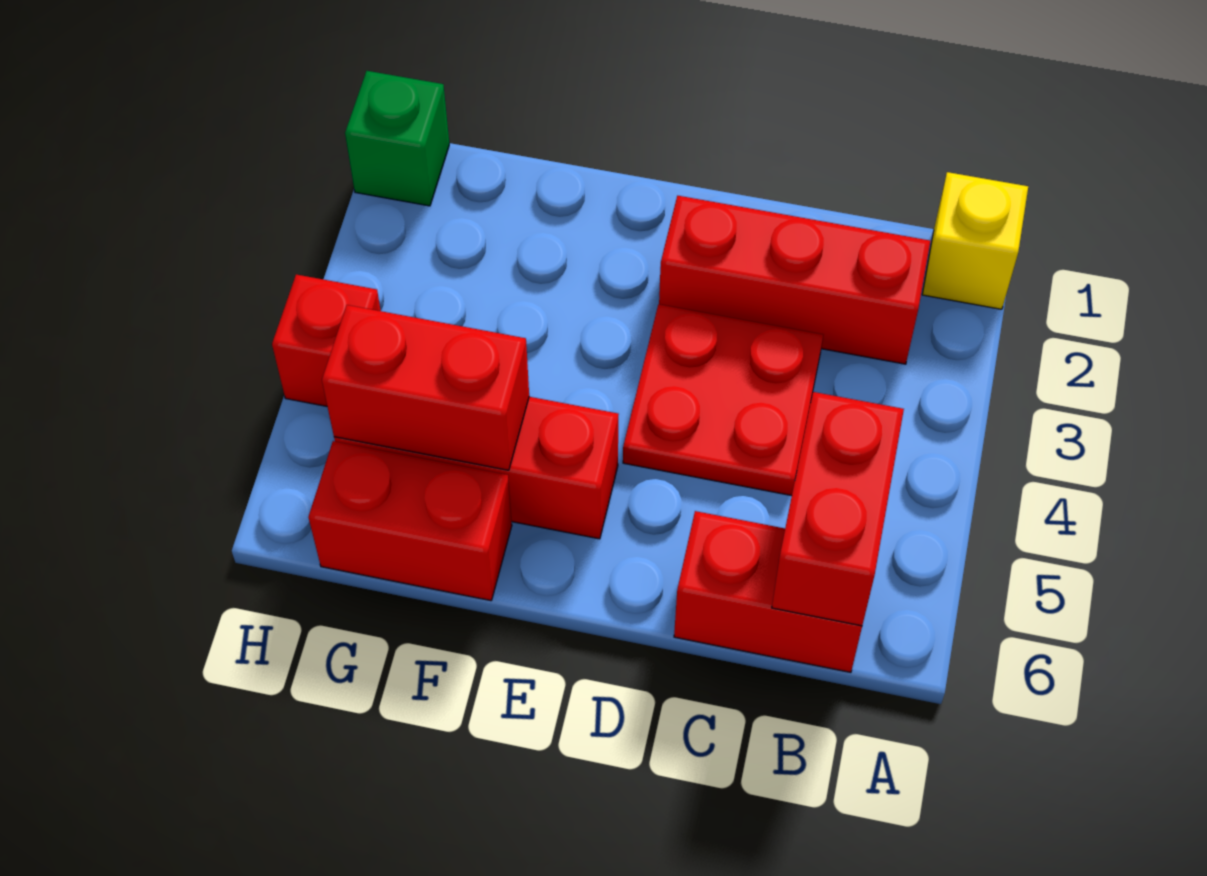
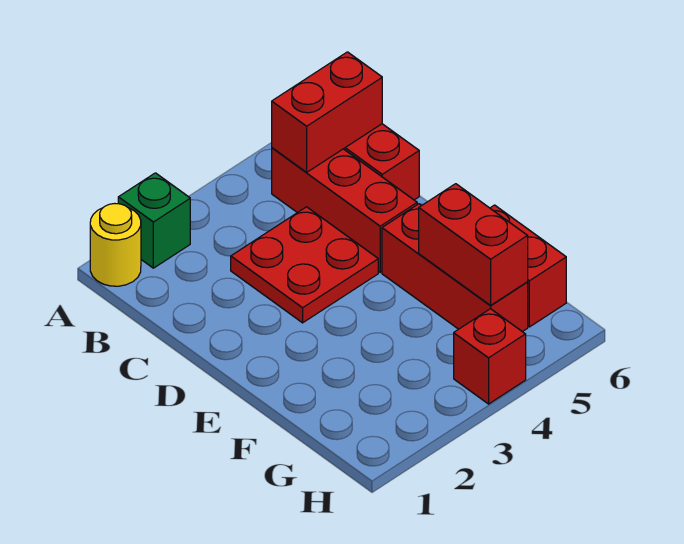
yellow brick A1 level 1 -> yellow round brick A1 level 1
red brick B2:D2 level 1 -> red brick B5:D5 level 1
green brick H1 level 1 -> green brick A2 level 1

